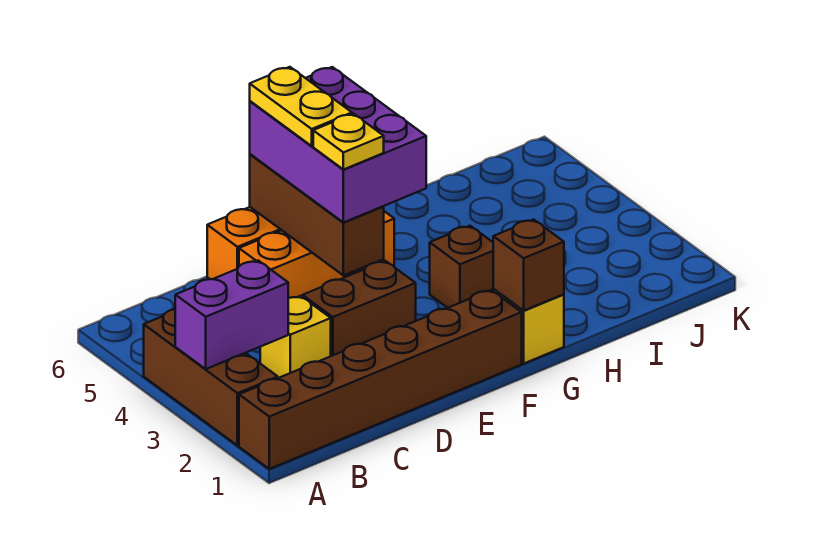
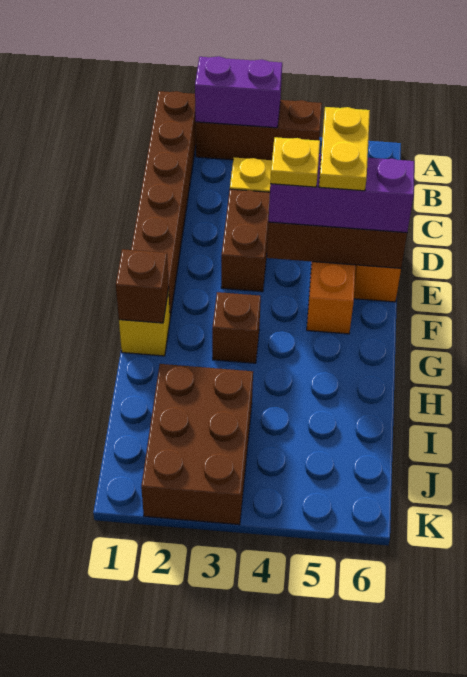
purple brick A3:B3 level 2 -> purple brick A2:A3 level 2
purple brick E4:F6 level 3 -> purple brick E4:E6 level 3
yellow plate E5:E6 level 4 -> yellow plate D5:E5 level 4
none -> brown brick I2:K3 level 1

